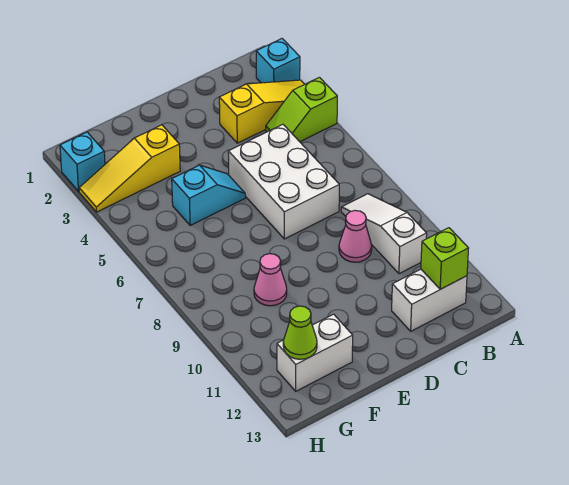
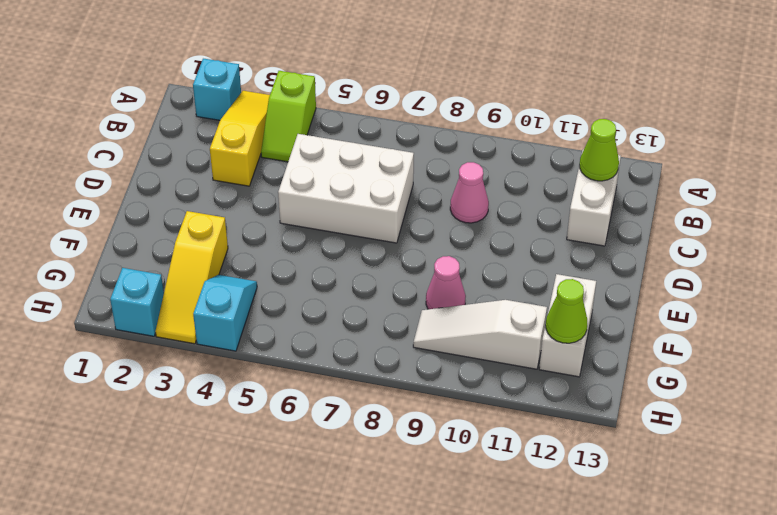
white slope B8:B10 level 1 top 10 -> white slope G9:G11 level 1 top 11
lime brick B12 level 2 -> lime cone B12 level 2
cyan slope E5:F5 level 1 top F -> cyan slope G4:H4 level 1 top H

